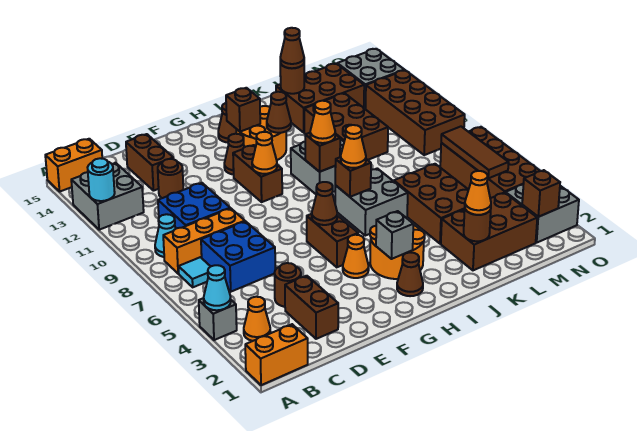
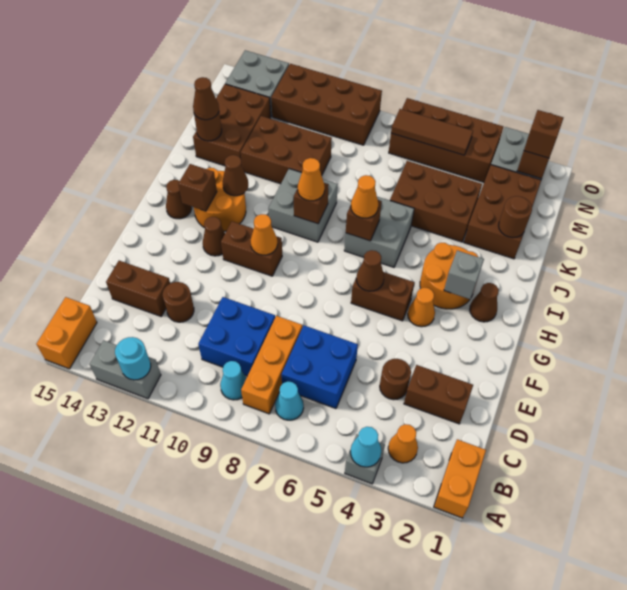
grey brick A12:B13 level 1 -> grey brick A12:A13 level 1
cyan tile B7 level 1 -> cyan cone B7 level 1
orange cone K2 level 3 -> none
none -> brown brick N2 level 3

